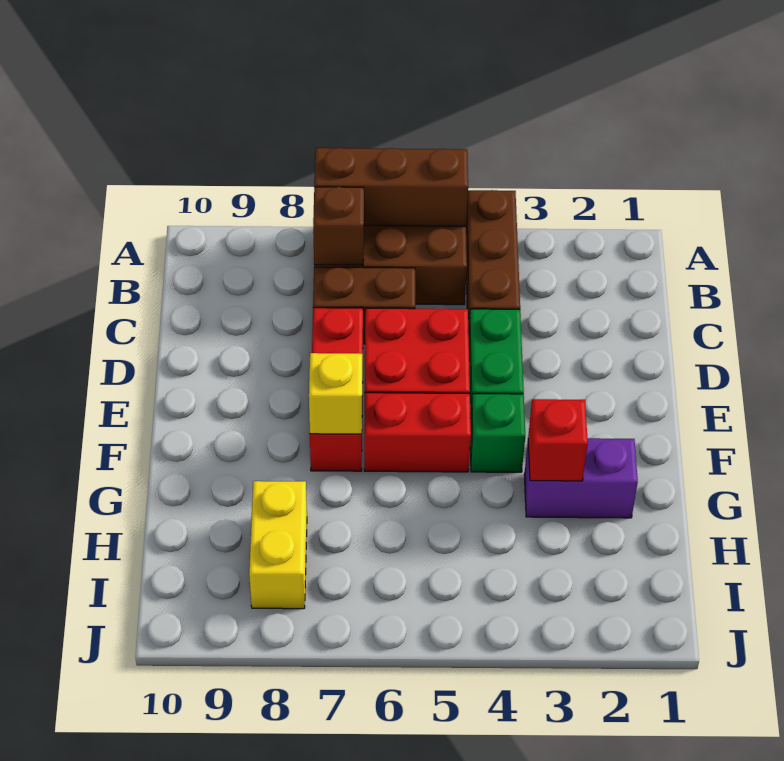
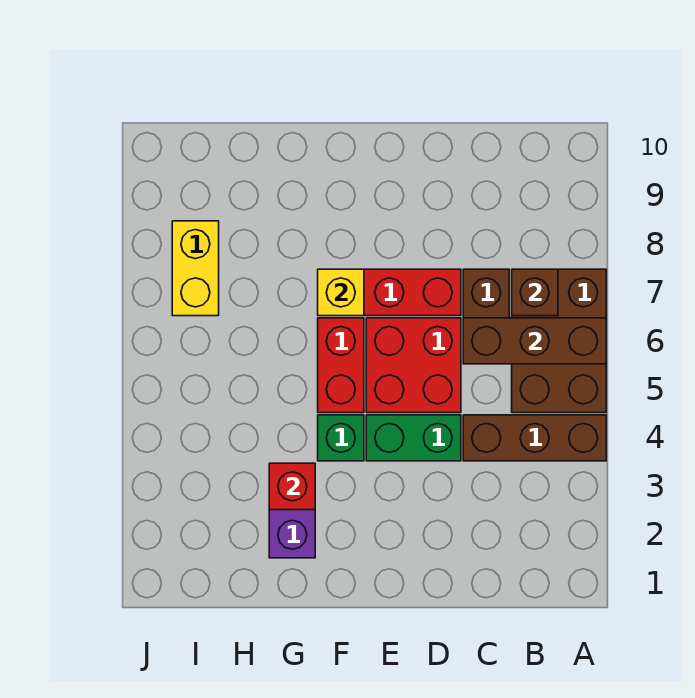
brown brick A5:A7 level 2 -> brown brick A6:C6 level 2
yellow brick H8:I8 level 1 -> yellow brick I7:I8 level 1

